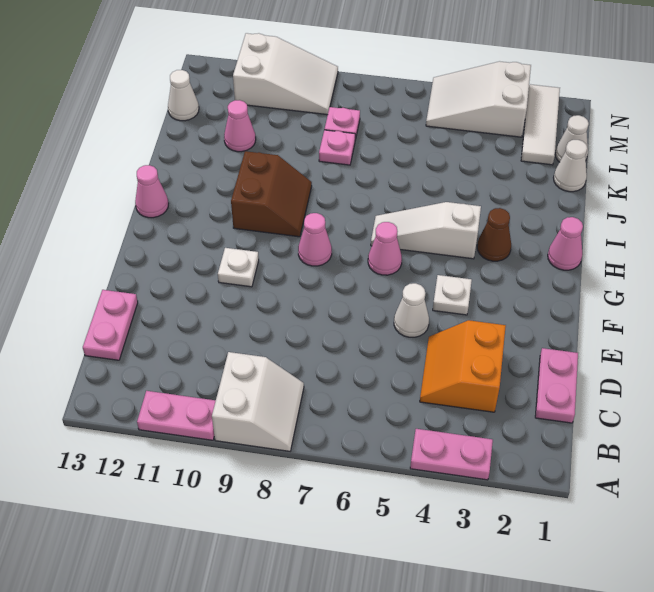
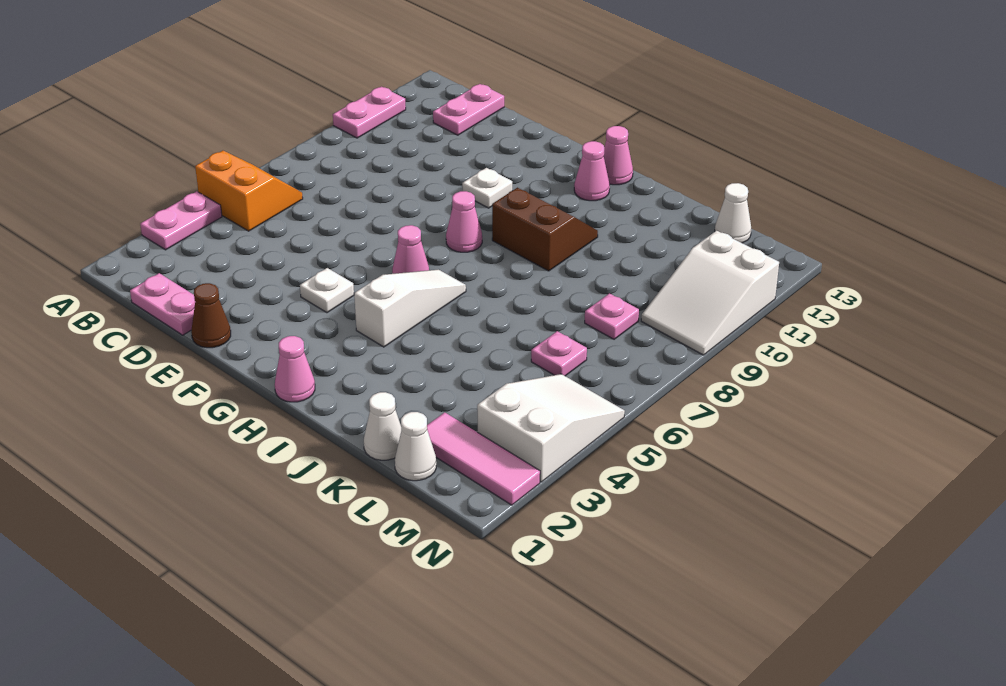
white slope A8:B9 level 1 top 9 -> none
orange slope C3:D4 level 1 top 3 -> orange slope A5:B6 level 1 top 5
pink plate C13:D13 level 1 -> pink plate C12:C13 level 1
white cone E5 level 1 -> none
brown cone H3 level 1 -> brown cone E1 level 1
brown slope H9:I10 level 1 top 10 -> brown slope H9:I10 level 1 top 9
pink plate K8 level 1 -> pink plate L6 level 1
pink cone K11 level 1 -> pink cone H12 level 1
white tile L2:N2 level 1 -> pink tile L2:N2 level 1

